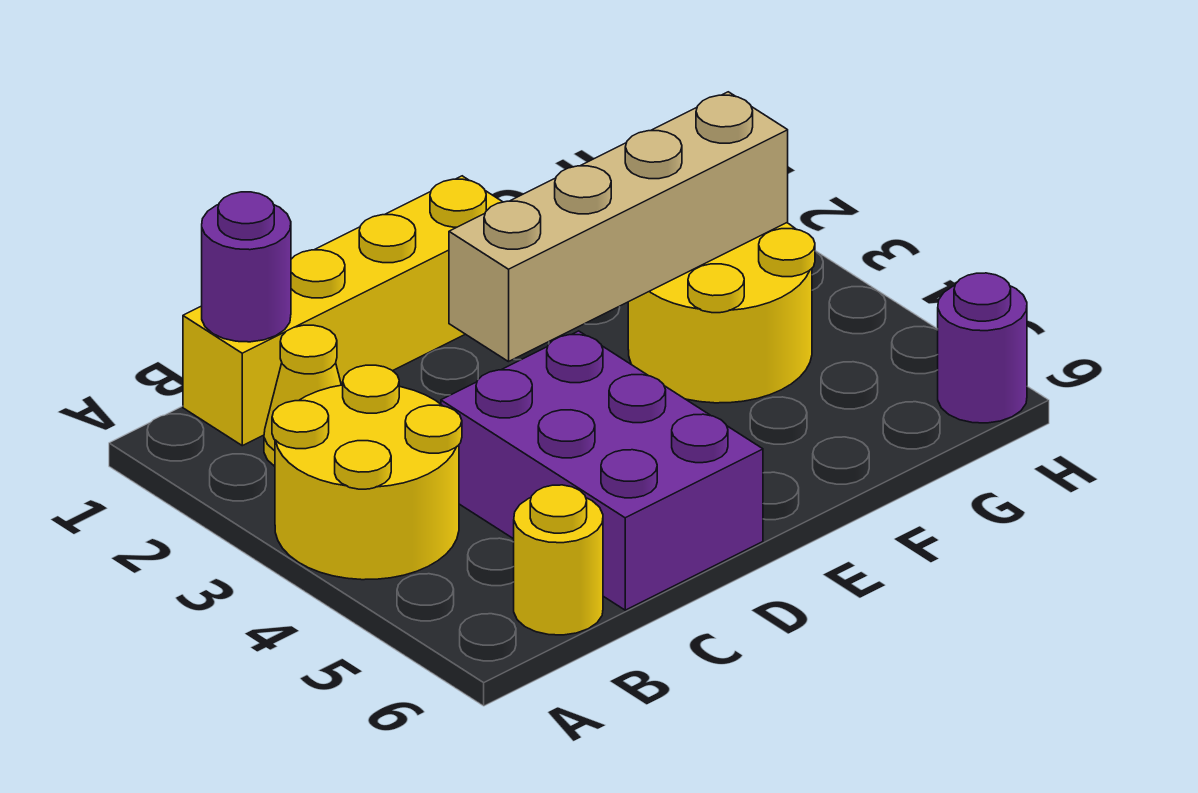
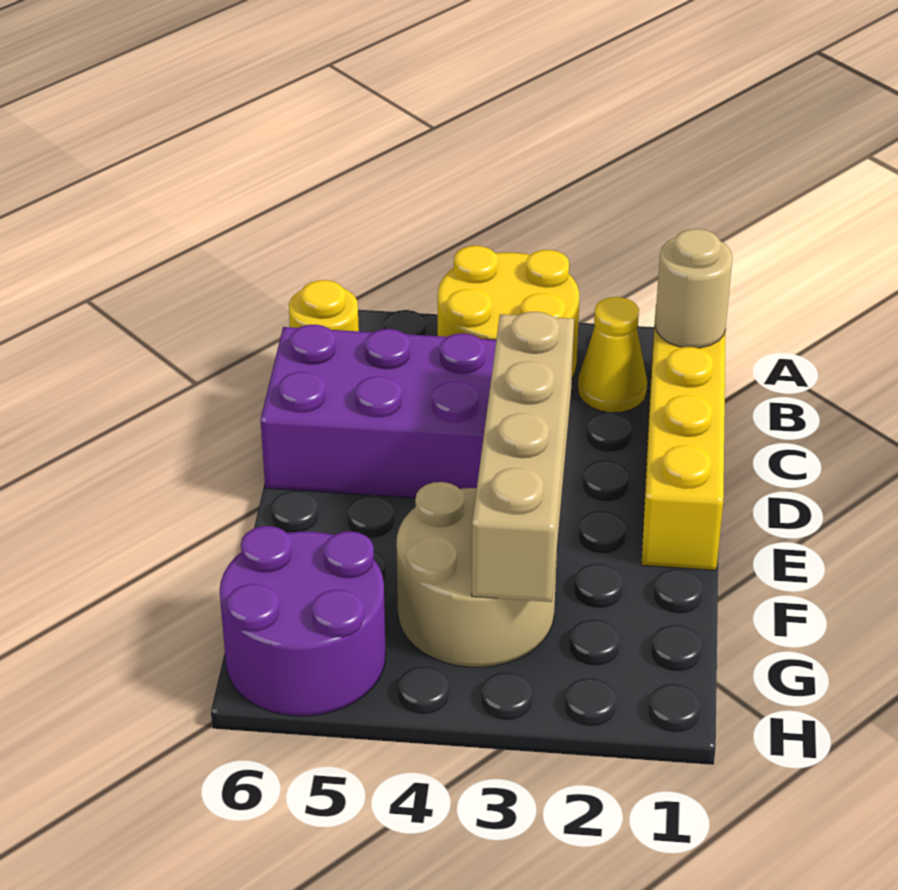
purple round brick B1 level 2 -> tan round brick B1 level 2
yellow round brick F3:G4 level 1 -> tan round brick F3:G4 level 1
purple round brick H6 level 1 -> purple round brick G5:H6 level 1

